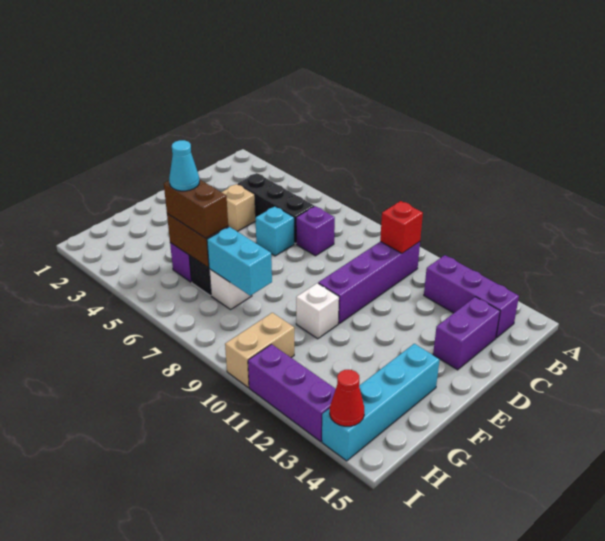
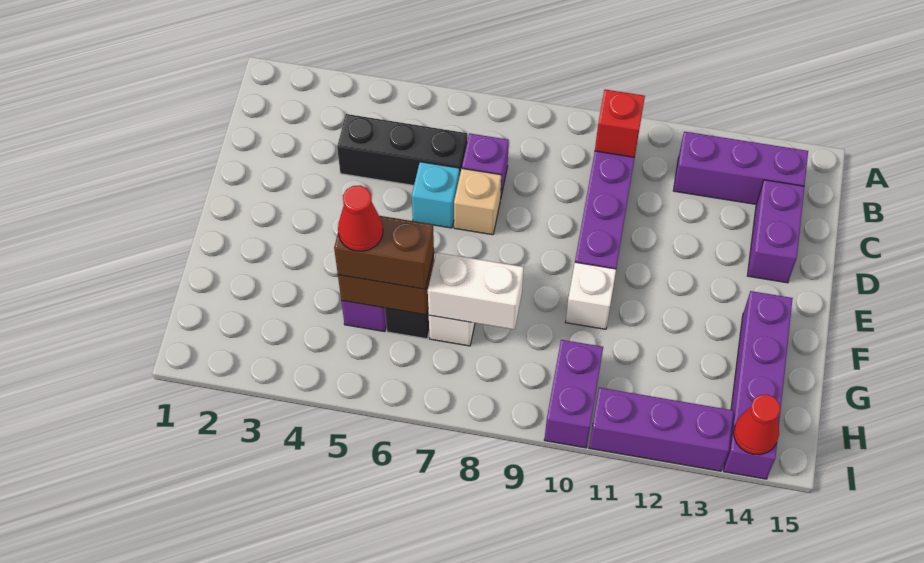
tan brick D4 level 1 -> tan brick D7 level 1
cyan brick F14:I14 level 1 -> purple brick F14:I14 level 1
cyan cone G5 level 4 -> red cone G5 level 4
cyan brick G7:G8 level 2 -> white brick G7:G8 level 2
tan brick H10:I10 level 1 -> purple brick H10:I10 level 1

